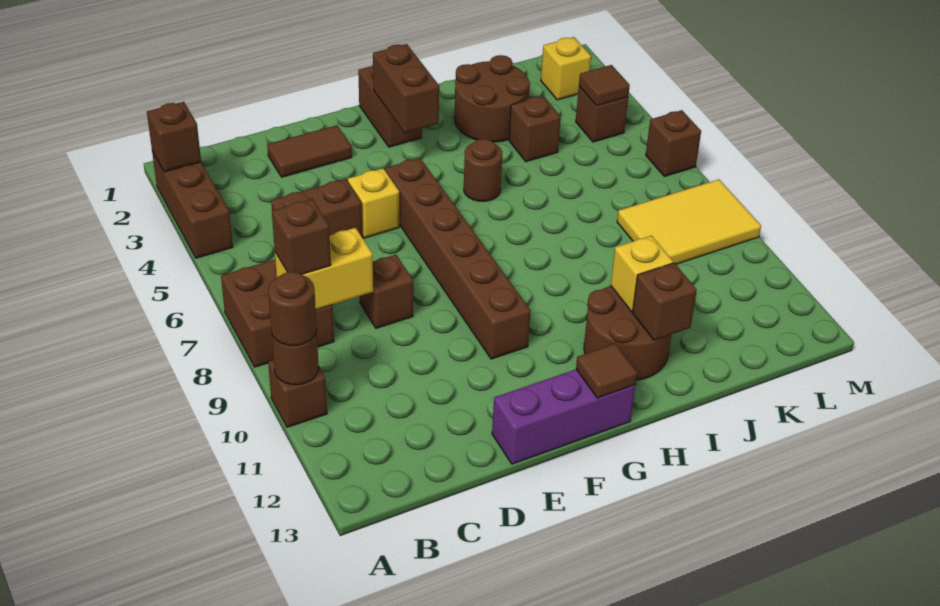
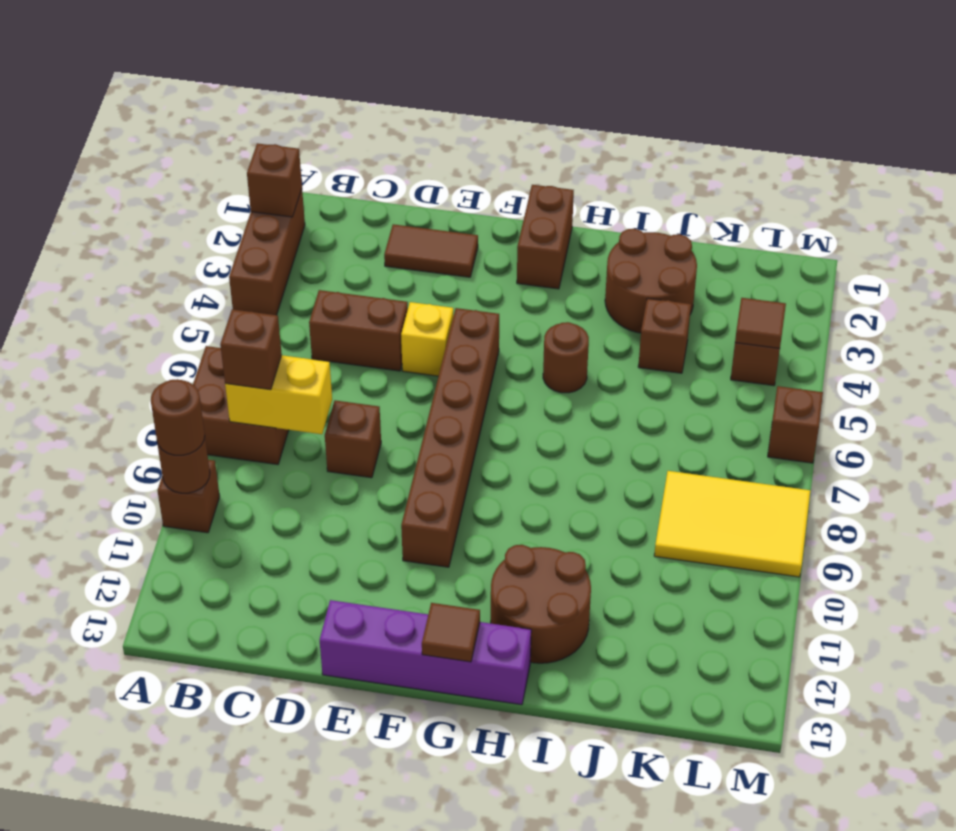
purple brick E13:G13 level 1 -> purple brick E13:H13 level 1
brown brick G2:G3 level 2 -> none
yellow brick I11 level 2 -> none
brown brick I12 level 2 -> none
yellow brick L2 level 1 -> none

